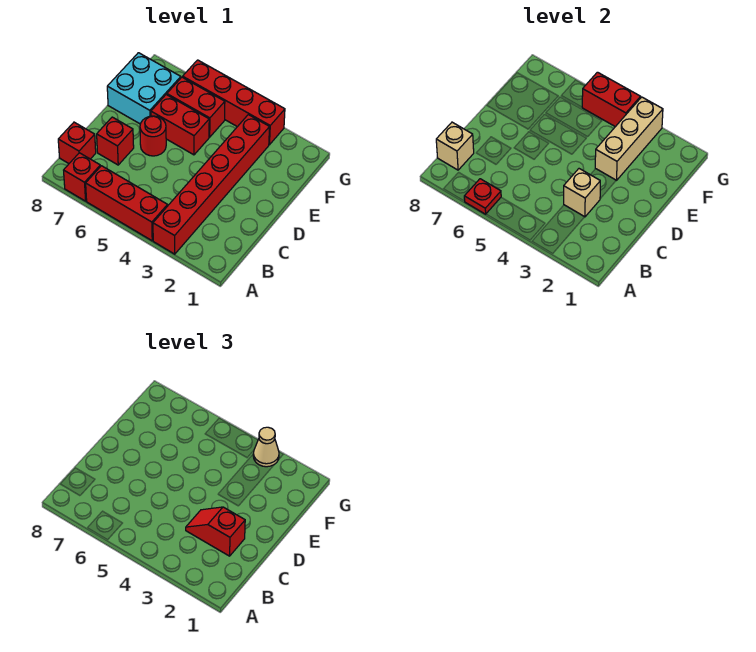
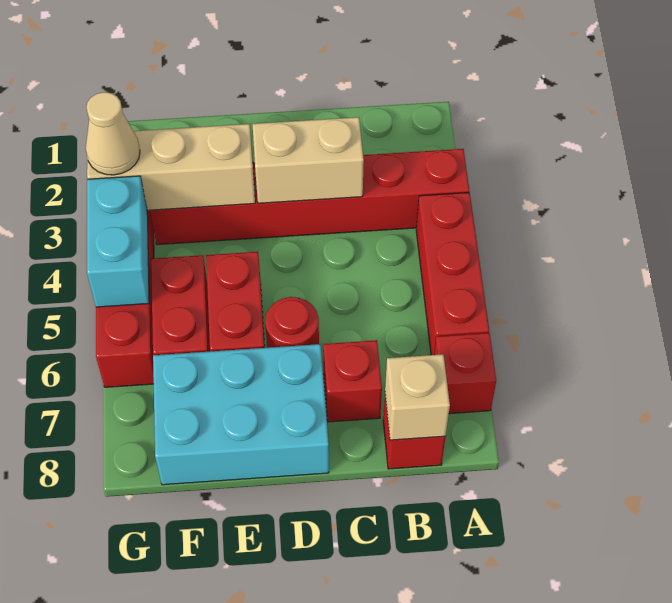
red plate A6 level 2 -> none
red slope C2:C3 level 3 top 2 -> none
tan brick C3 level 2 -> tan brick C3:D3 level 2
cyan brick E7:F8 level 1 -> cyan brick D7:F8 level 1
red brick G4:G5 level 2 -> cyan brick G4:G5 level 2

